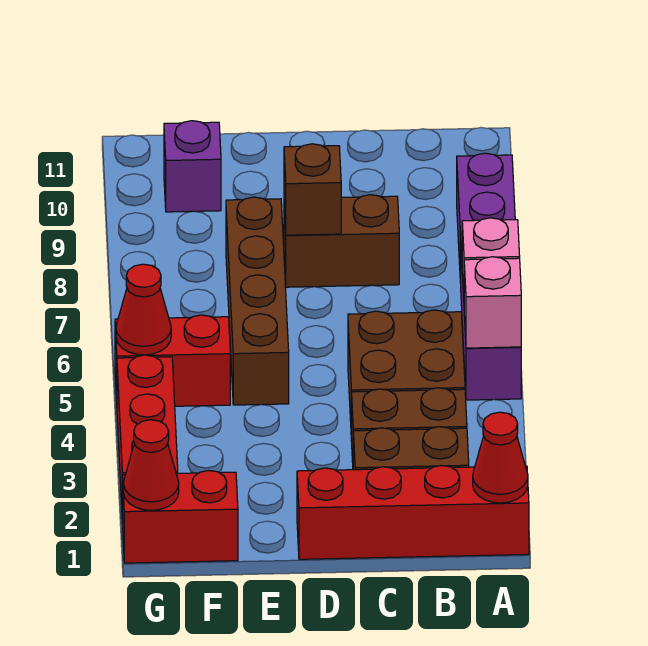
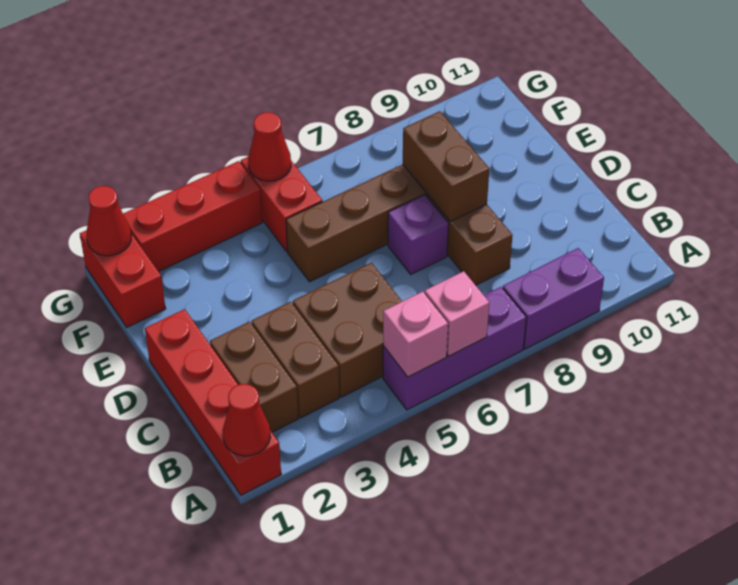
brown brick D8 level 2 -> brown brick D8:E8 level 2
purple brick F10 level 1 -> purple brick D7 level 1

